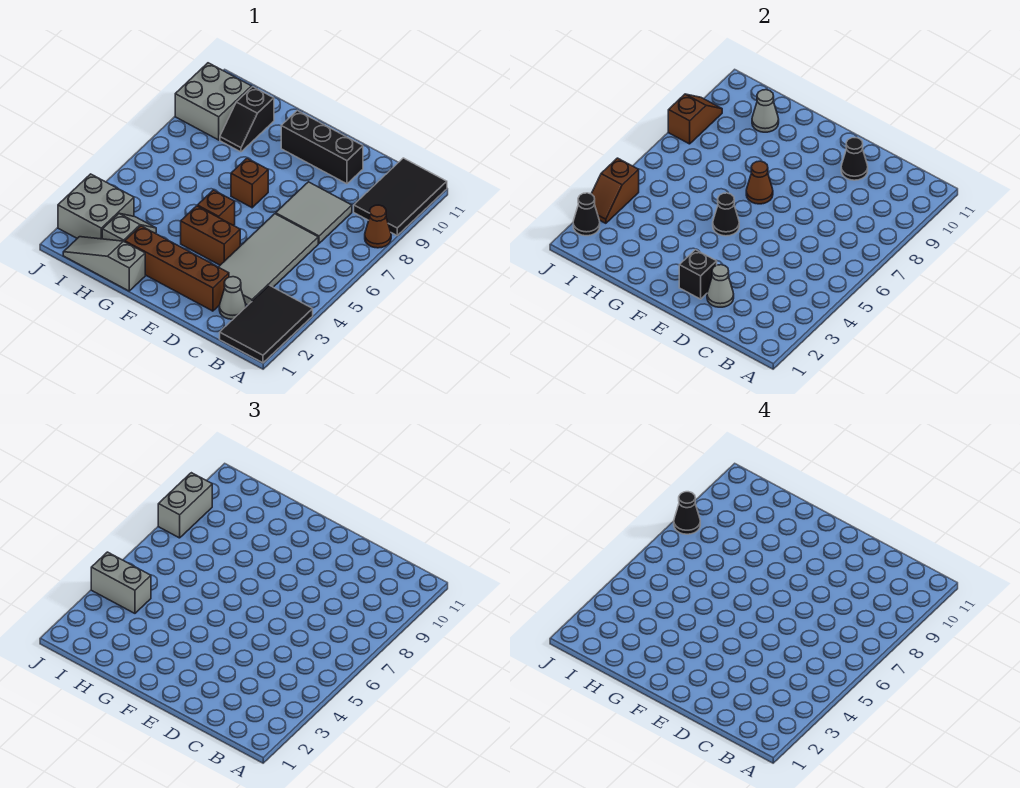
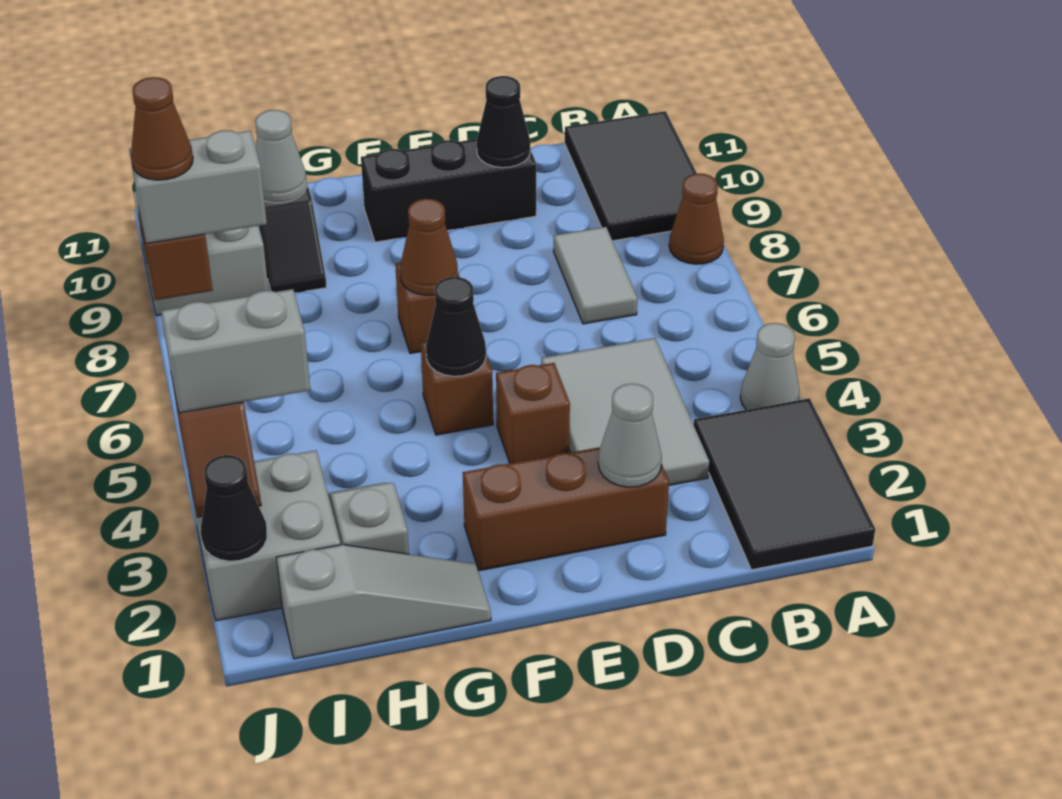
grey cone C2 level 1 -> grey cone A4 level 1
grey tile C3:D6 level 1 -> grey tile C3:D5 level 1
grey tile C7:D8 level 1 -> grey tile C7:C8 level 1
brown brick D2:G2 level 1 -> brown brick D2:F2 level 1
black brick E2 level 2 -> none
brown brick E4:F4 level 1 -> brown brick E4 level 1
grey slope G1:I1 level 1 top G -> grey slope G1:I1 level 1 top I
grey brick J8:J9 level 3 -> grey brick I8:J8 level 3
black cone J8 level 4 -> brown cone J8 level 4

